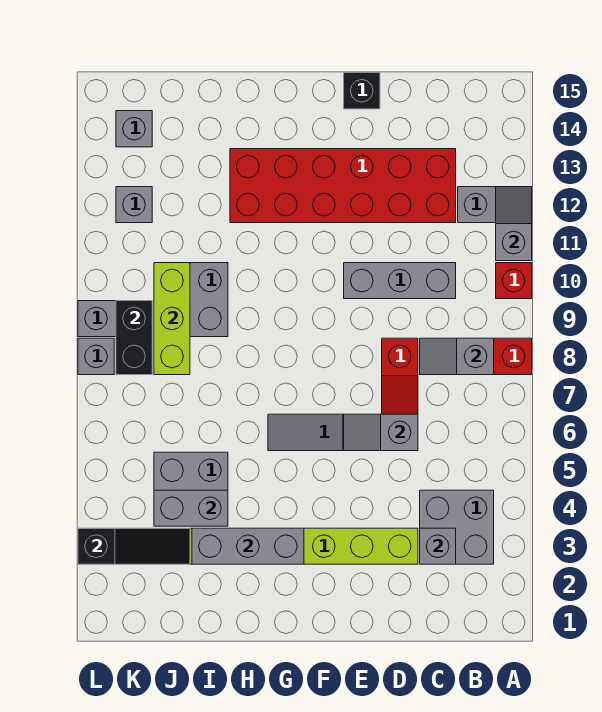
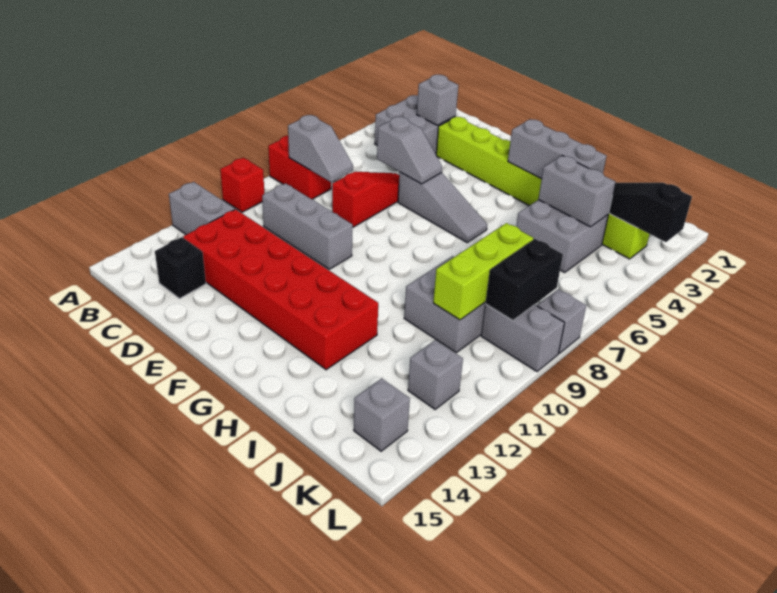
grey slope A11:A12 level 2 top 11 -> none
black brick E15 level 1 -> black brick C14 level 1

